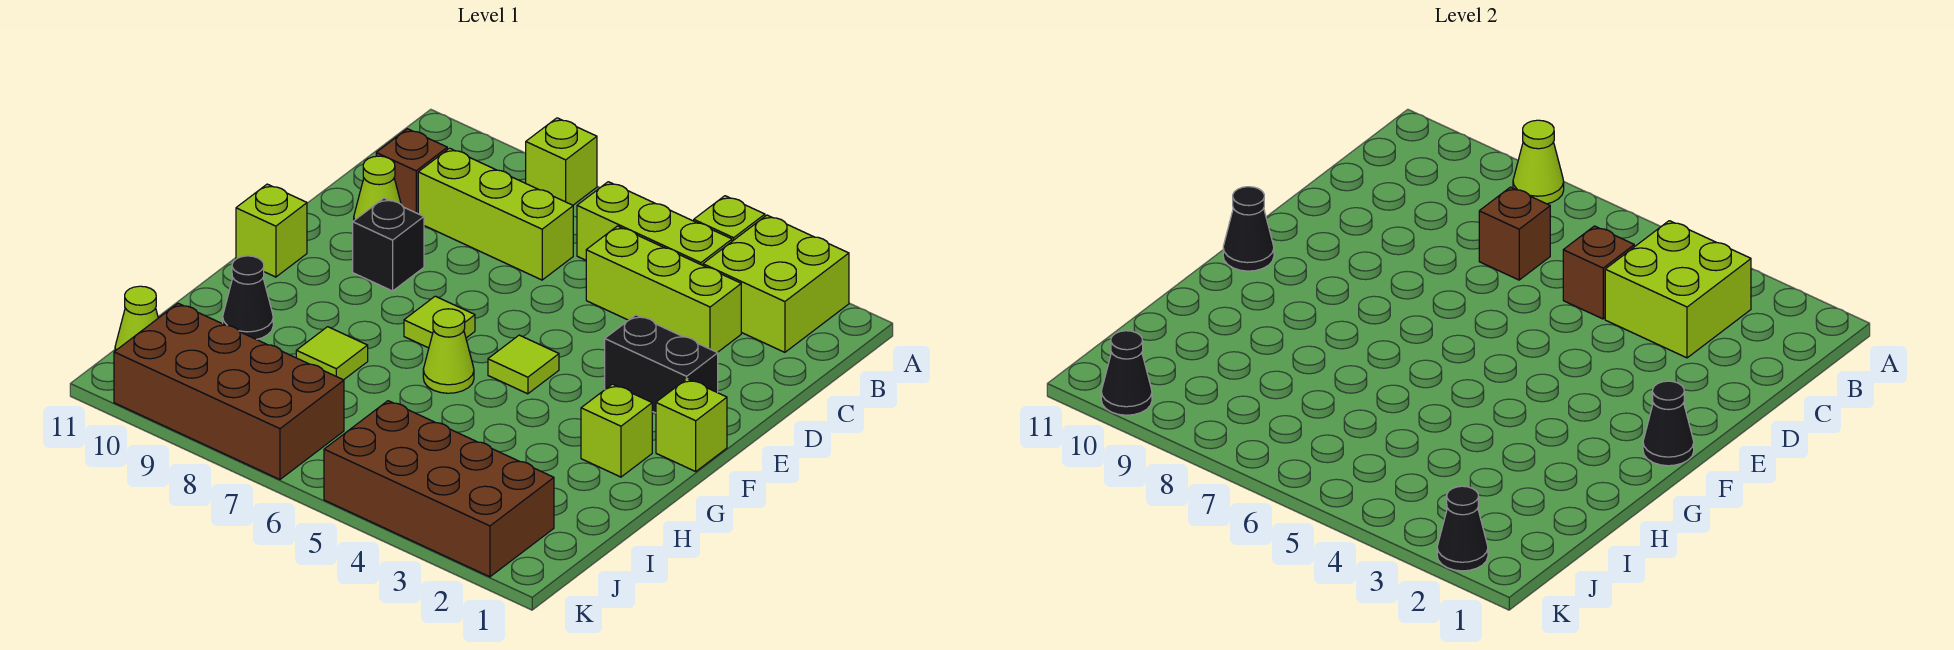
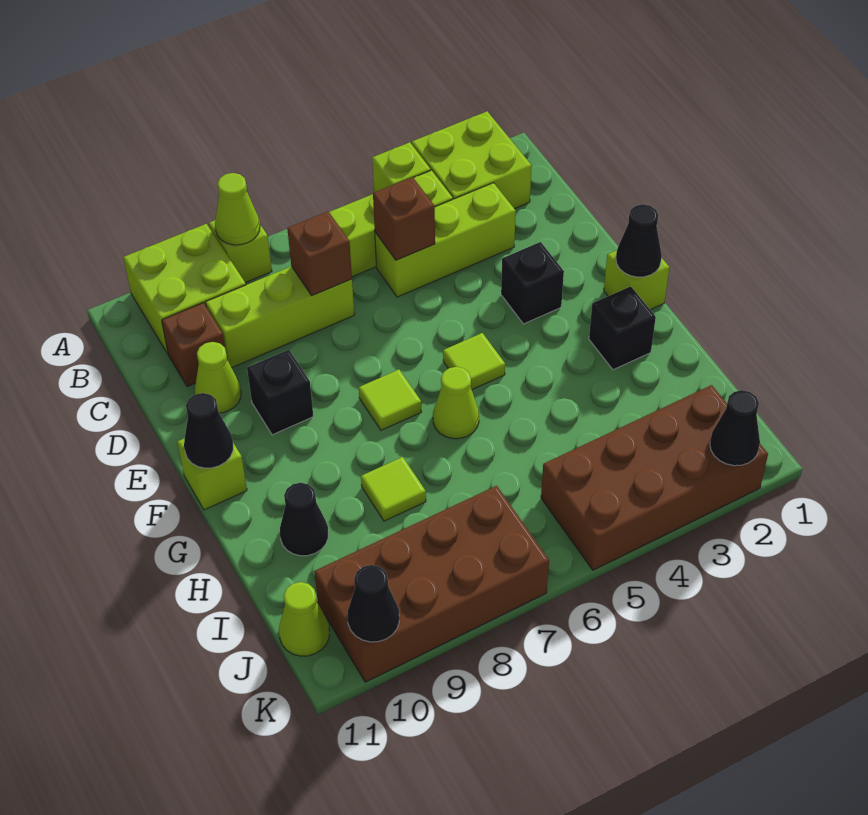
lime brick B3:C4 level 2 -> lime brick A9:B10 level 1
black brick E2:E3 level 1 -> black brick E3 level 1
lime brick G2 level 1 -> black brick G2 level 1

